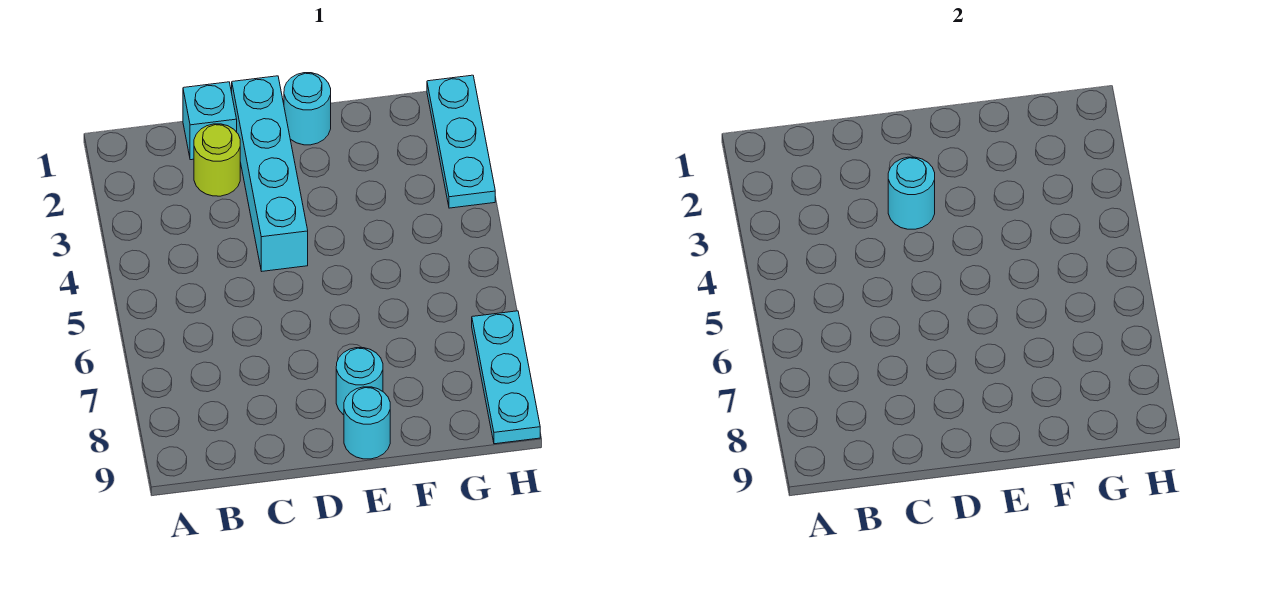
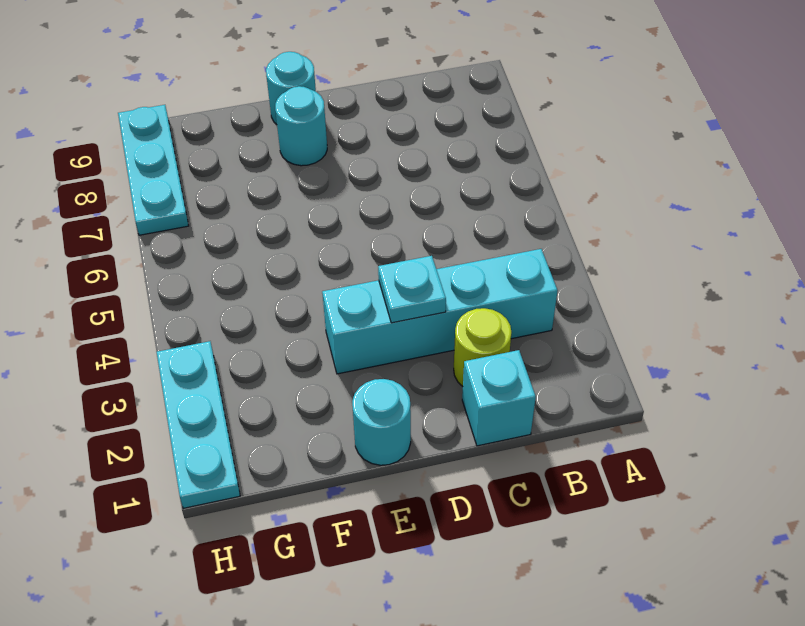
cyan brick D1:D4 level 1 -> cyan brick B3:E3 level 1
cyan round brick D3 level 2 -> cyan plate D3 level 2

